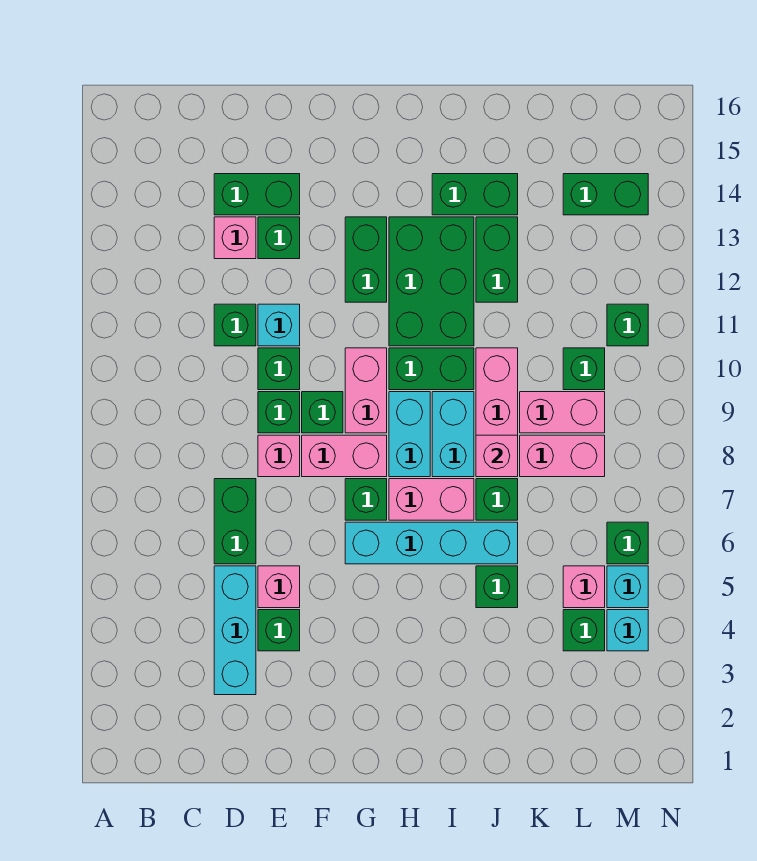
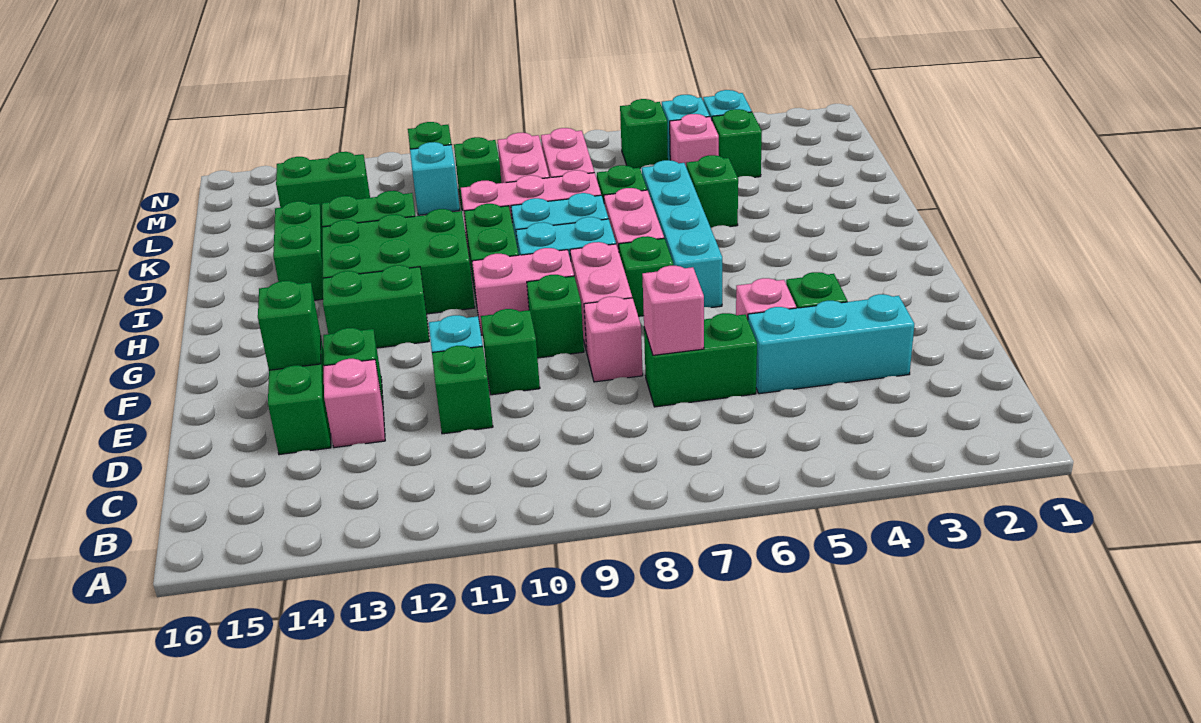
green brick E9 level 1 -> green brick E14 level 2
pink brick J8 level 2 -> pink brick D7 level 2
none -> cyan brick L11 level 1
green brick L14:M14 level 1 -> green brick L13:L14 level 1

